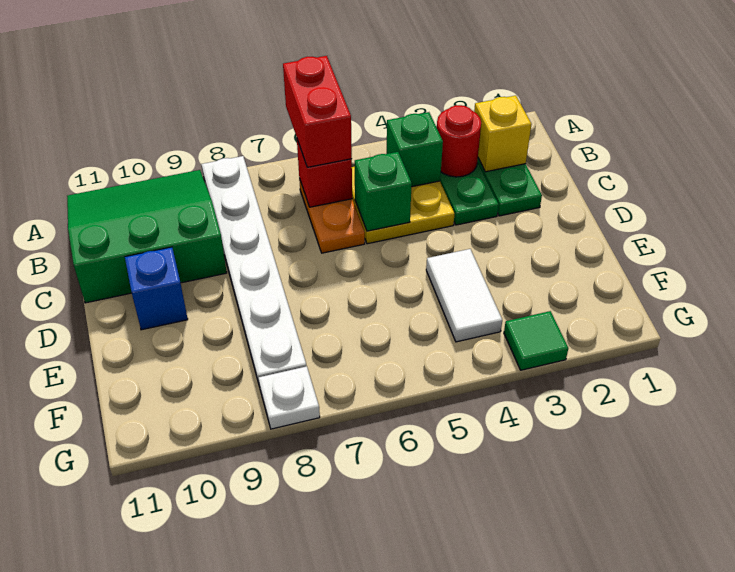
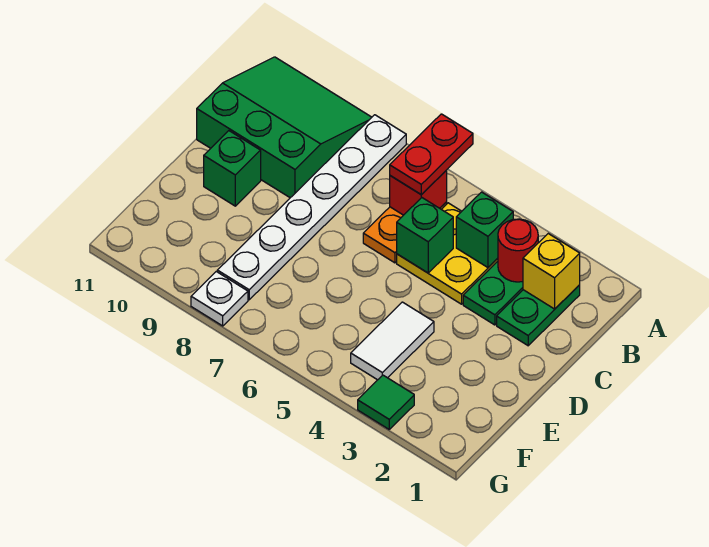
red brick A6:B6 level 3 -> red plate A6:B6 level 3
blue brick D10 level 1 -> green brick D10 level 1

